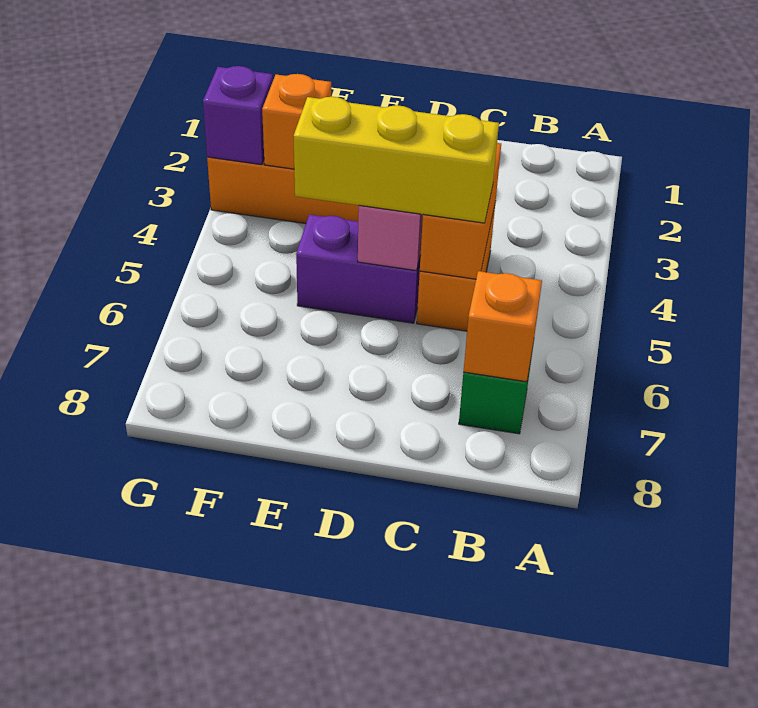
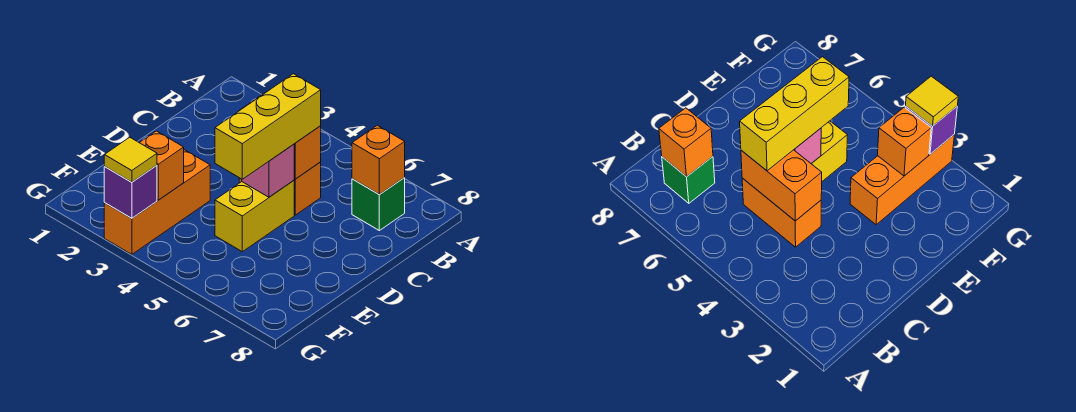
purple brick D5:E5 level 1 -> yellow brick D5:E5 level 1
none -> yellow tile G3 level 3

